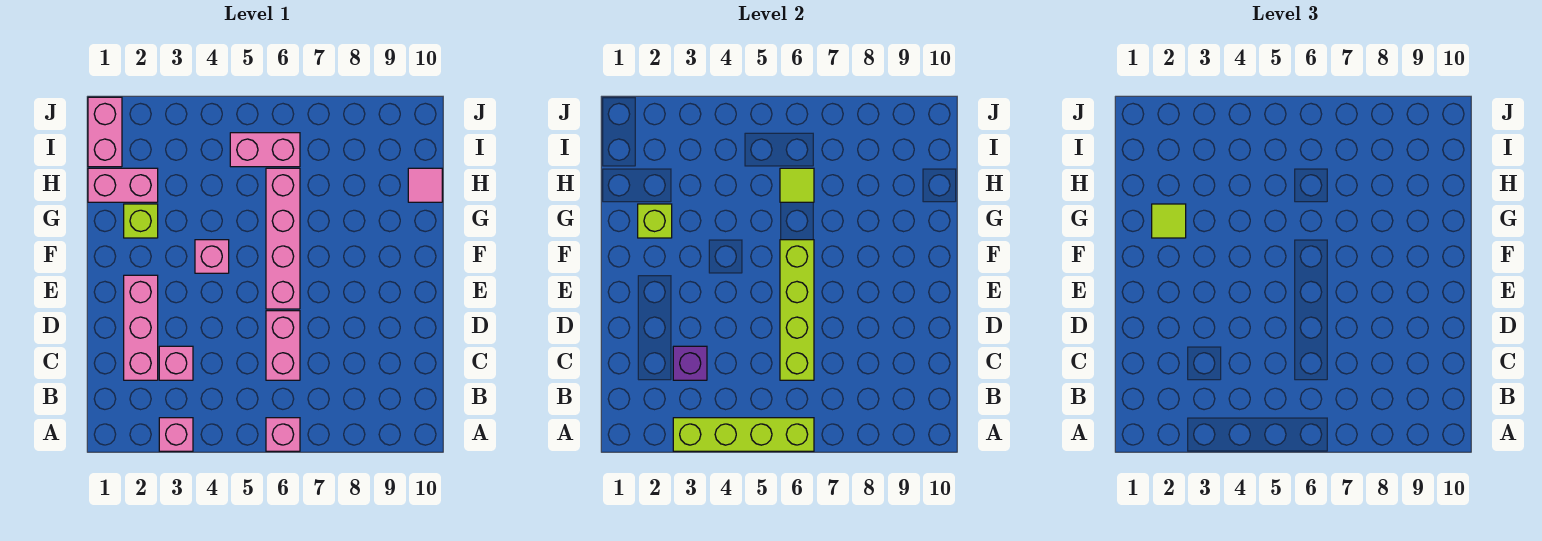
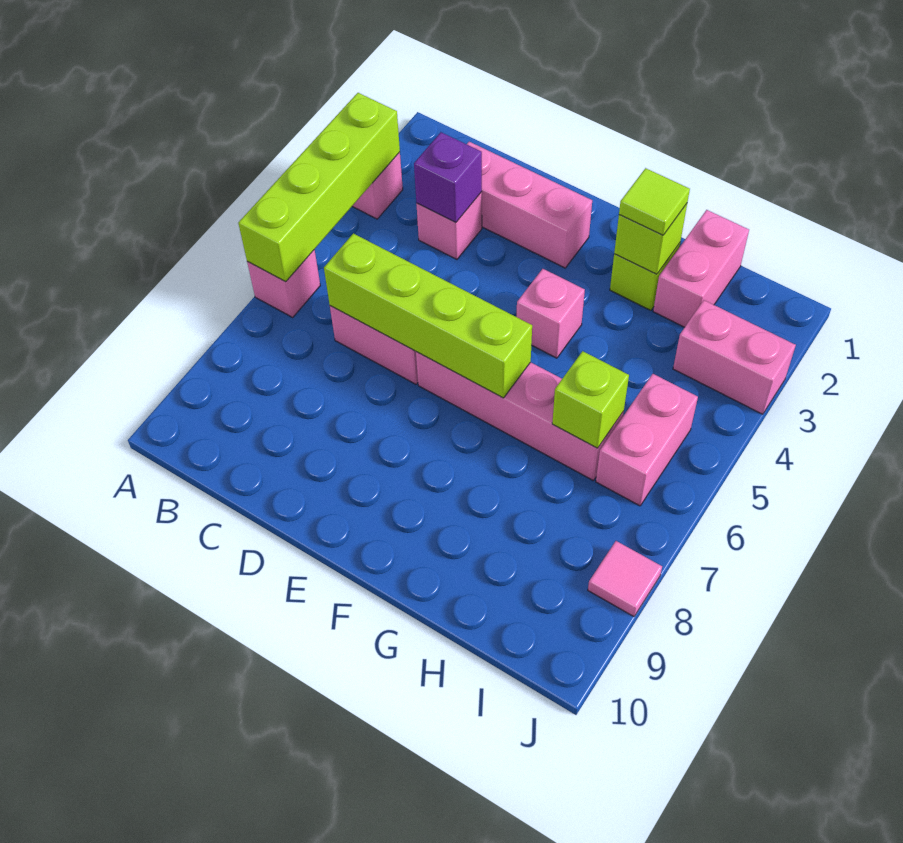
lime tile H6 level 2 -> lime brick H6 level 2
pink tile H10 level 1 -> pink tile J8 level 1
pink brick I1:J1 level 1 -> pink brick I3:J3 level 1

